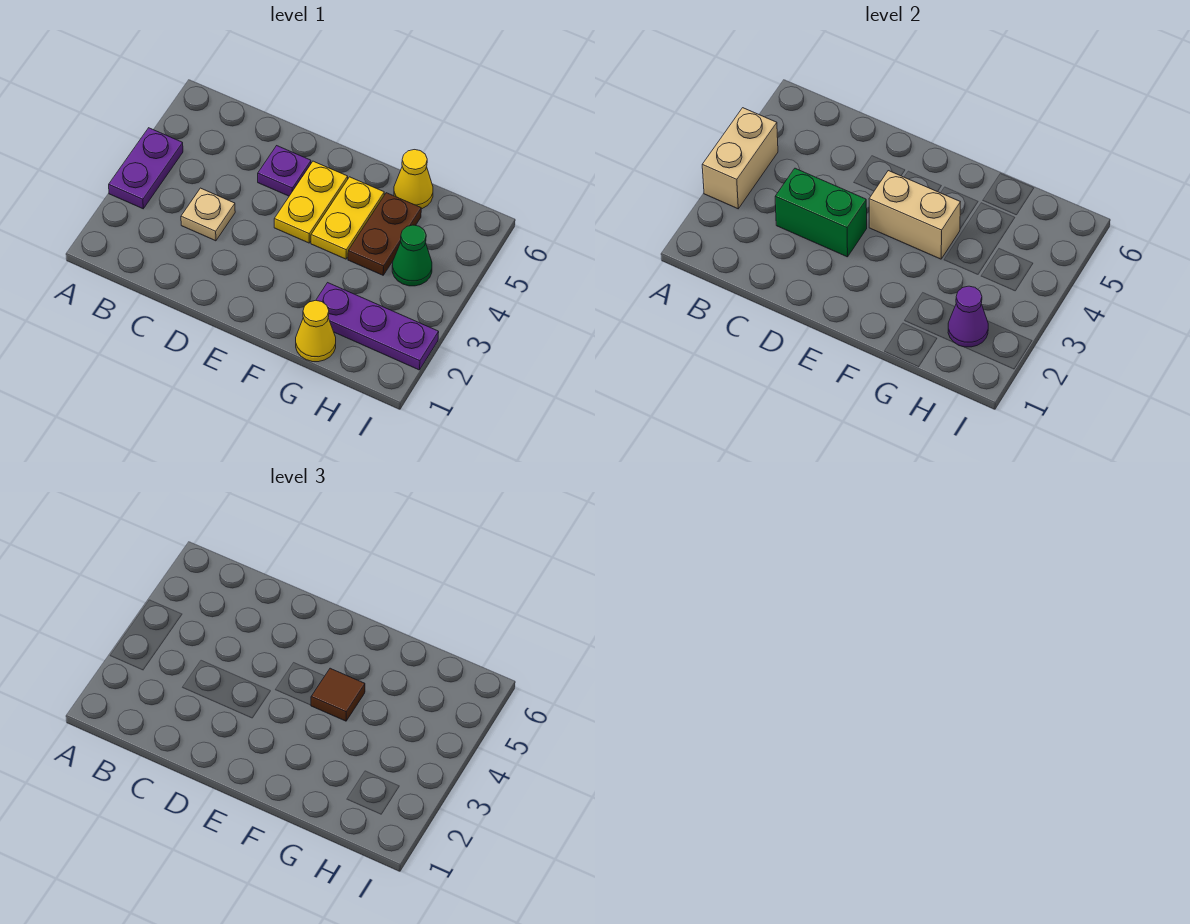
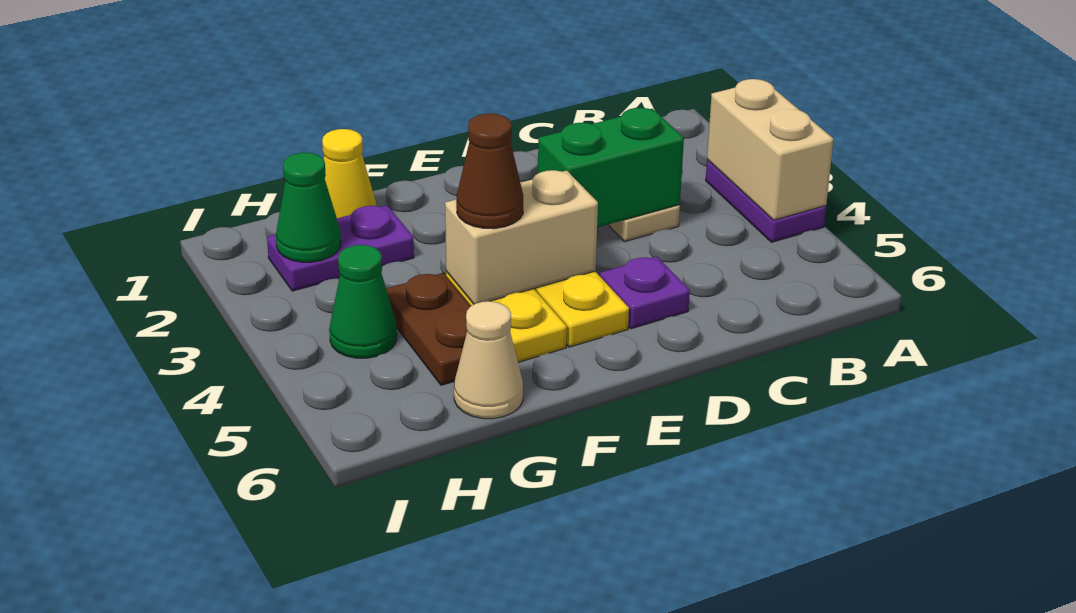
brown tile F4 level 3 -> brown cone F4 level 3
purple plate G2:I2 level 1 -> purple plate G2:H2 level 1
yellow cone G6 level 1 -> tan cone G6 level 1
purple cone H2 level 2 -> green cone H2 level 2

